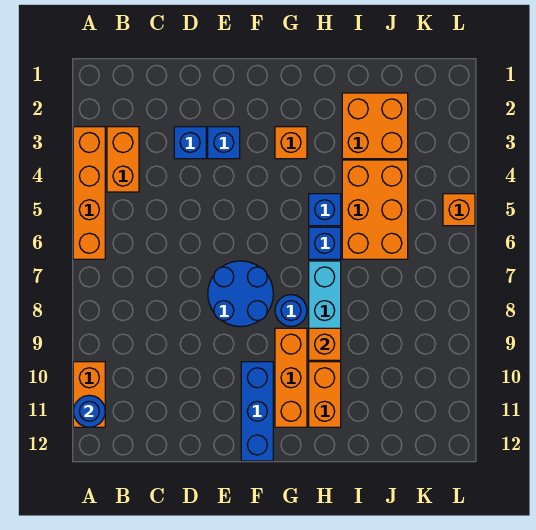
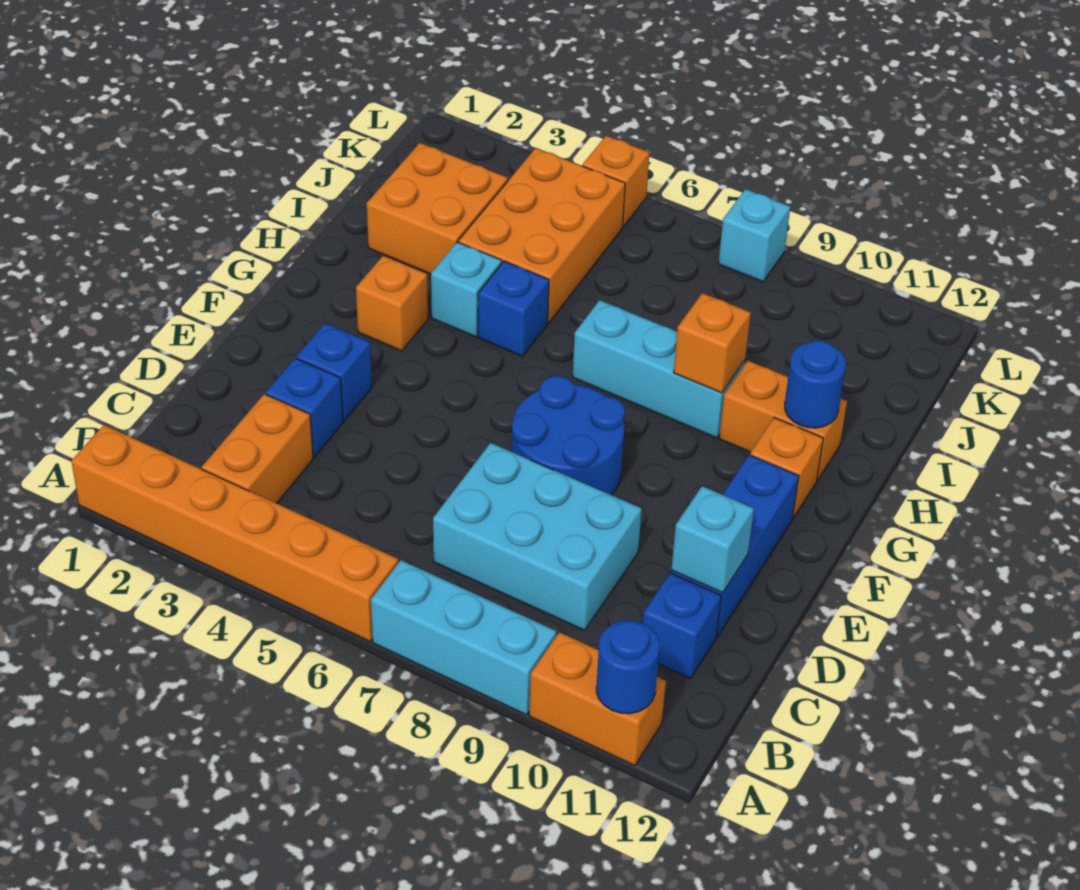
orange brick A3:A6 level 1 -> orange brick A1:A6 level 1
none -> cyan brick A7:A9 level 1
orange brick B3:B4 level 1 -> orange brick B3:C3 level 1
none -> cyan brick C7:D9 level 1
none -> cyan brick D11 level 2
blue brick F10:F12 level 1 -> blue brick D11:F11 level 1
blue round brick G8 level 1 -> blue round brick H11 level 2
orange brick G9:G11 level 1 -> orange brick G11 level 1
none -> cyan brick H4 level 1
blue brick H6 level 1 -> blue brick C11 level 1
orange brick I4:J6 level 1 -> orange brick I4:K5 level 1
none -> cyan brick L8 level 1

